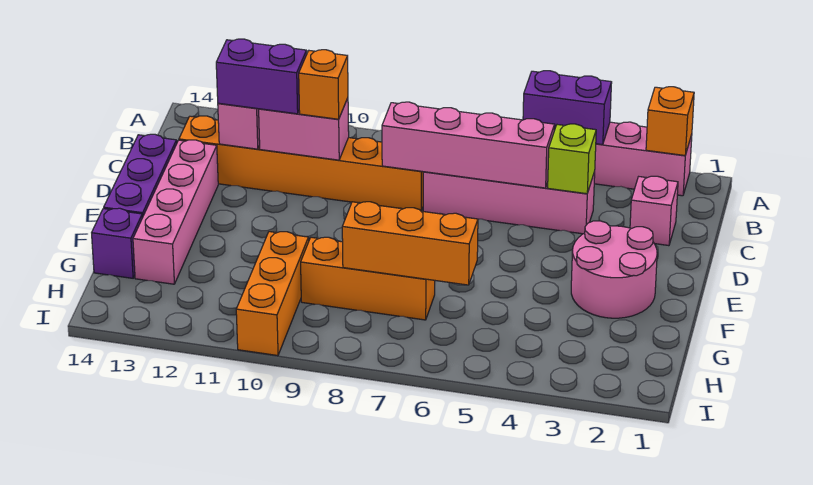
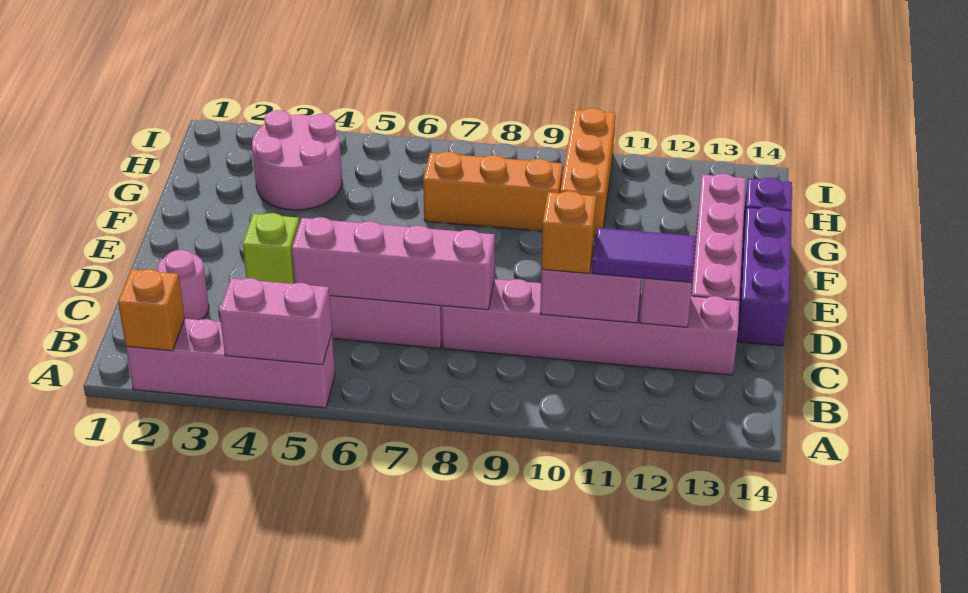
purple brick A4:A5 level 2 -> pink brick A4:A5 level 2
pink brick C2 level 1 -> pink round brick C2 level 1
orange brick C8:C13 level 1 -> pink brick C8:C13 level 1
purple brick C11:C12 level 3 -> purple tile C11:C12 level 3
pink round brick E2:F3 level 1 -> pink round brick G3:H4 level 1
orange brick G6:G8 level 2 -> none

